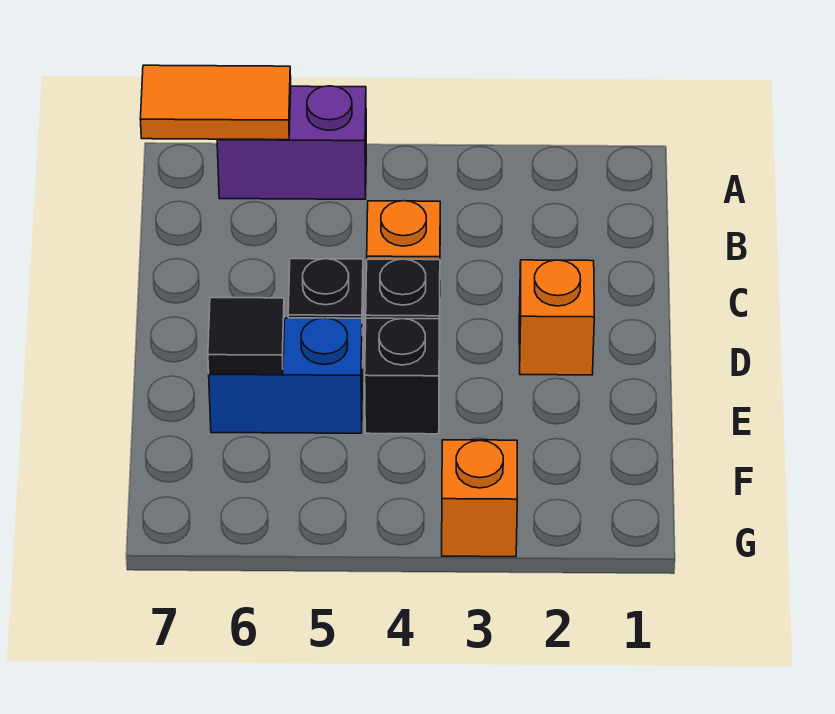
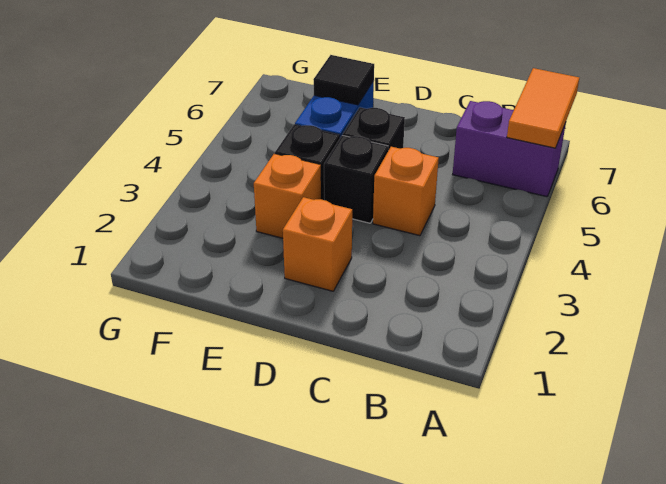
purple brick A5:A6 level 1 -> purple brick A6:B6 level 1
orange brick G3 level 1 -> orange brick E3 level 1

